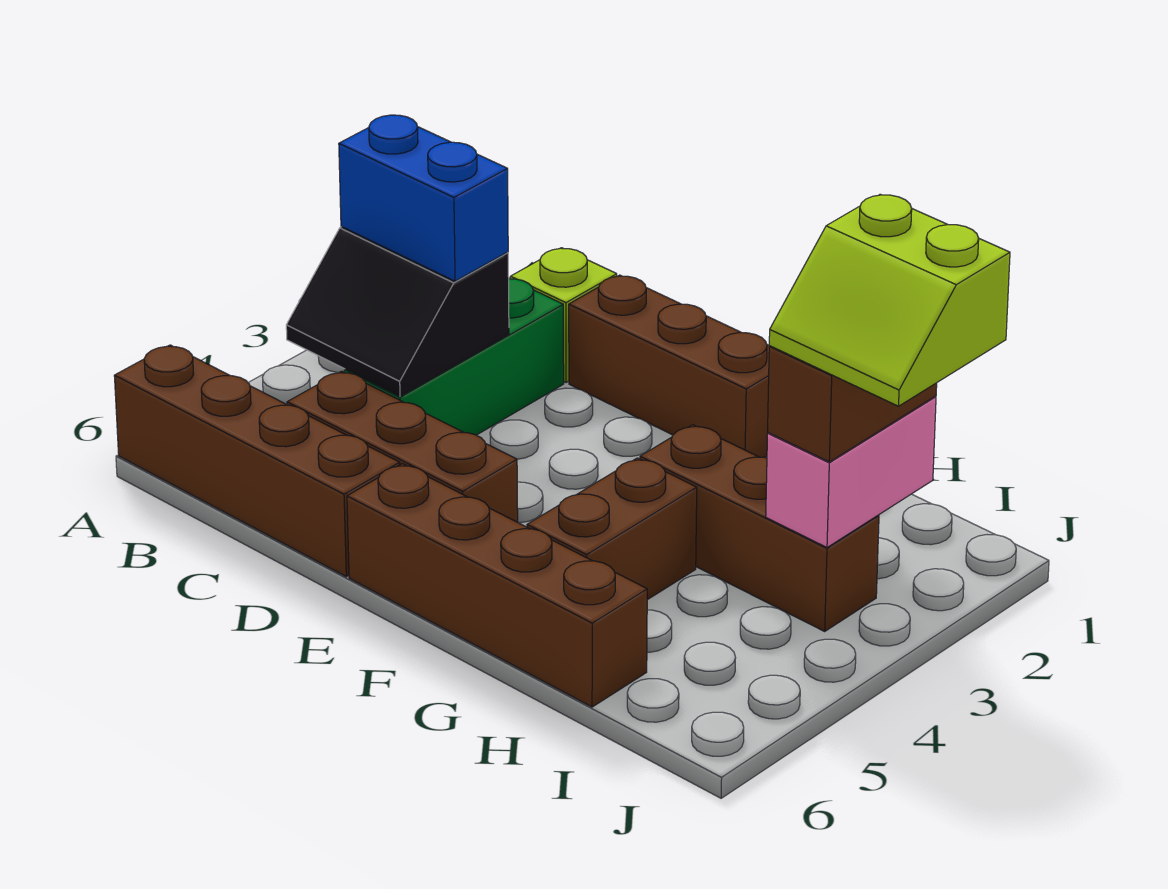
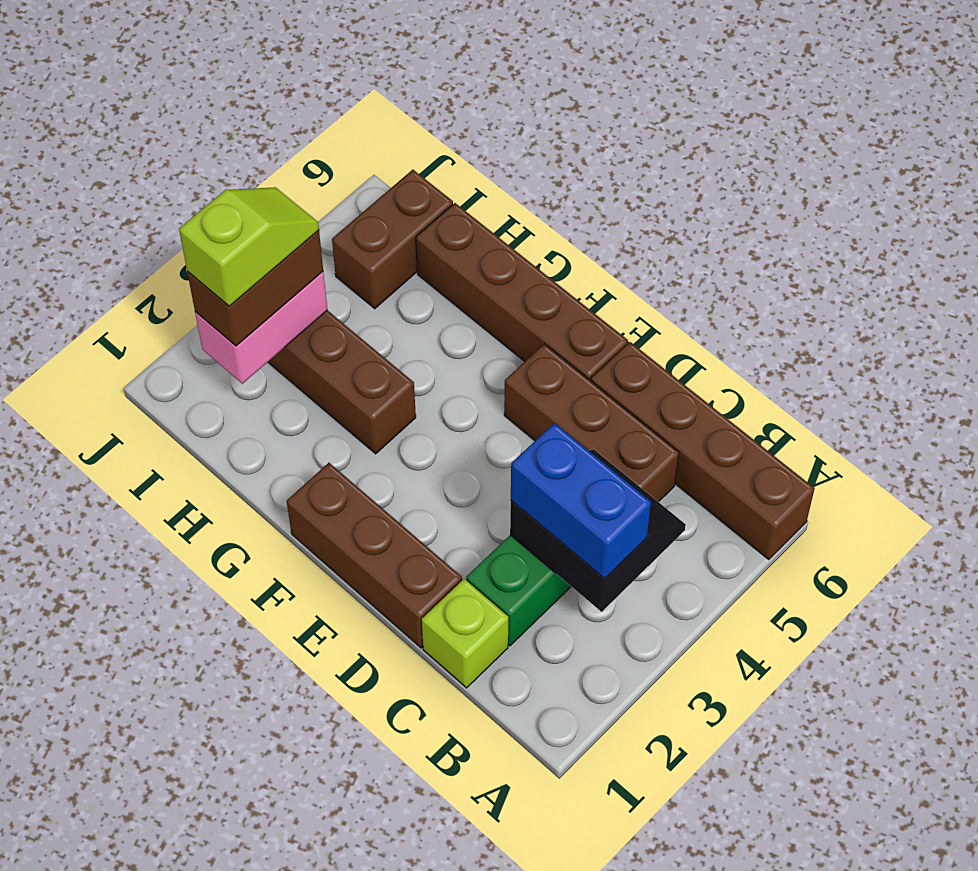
brown brick G4:G5 level 1 -> brown brick I5:I6 level 1
lime slope I2:J3 level 4 top 2 -> lime slope I2:I3 level 4 top 2

